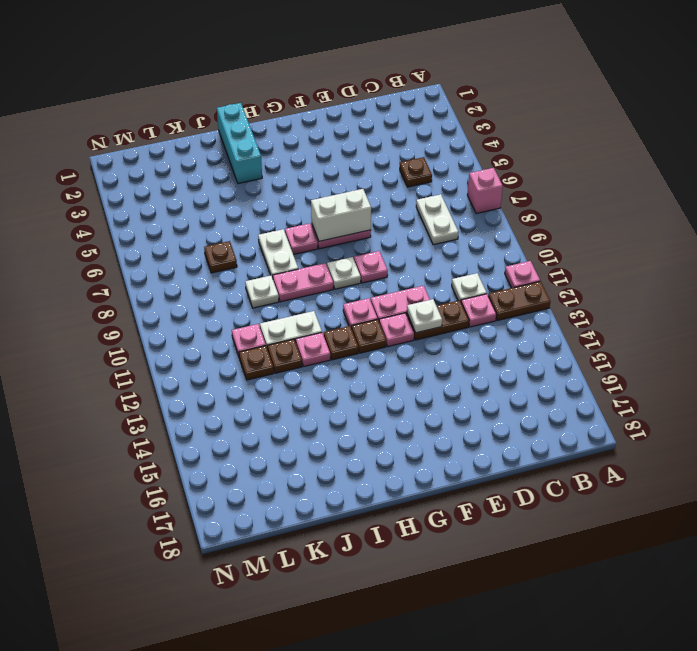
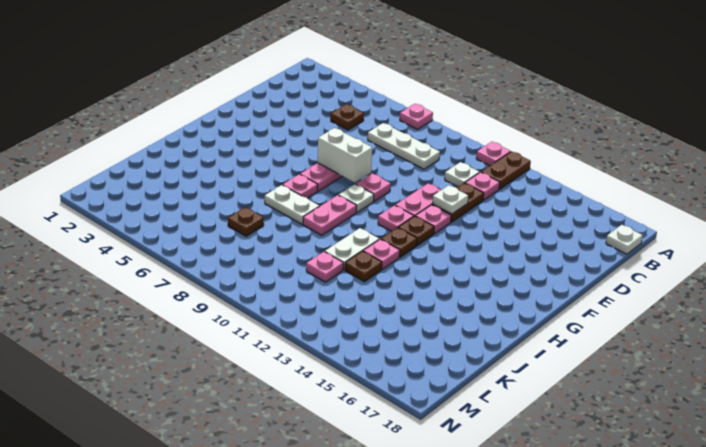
pink brick A7 level 1 -> pink plate A7 level 1
white plate C7:C8 level 1 -> white plate C7:C9 level 1
white brick F7:G7 level 2 -> white brick F7:F8 level 2
cyan brick I1:I3 level 1 -> none
white plate J9 level 1 -> white plate B18 level 1
brown plate K12 level 1 -> none

